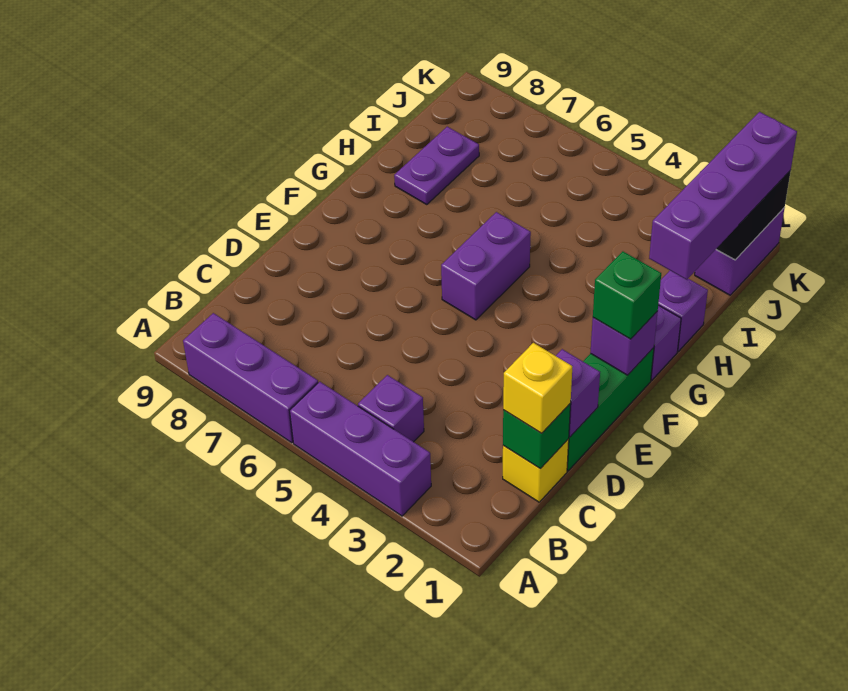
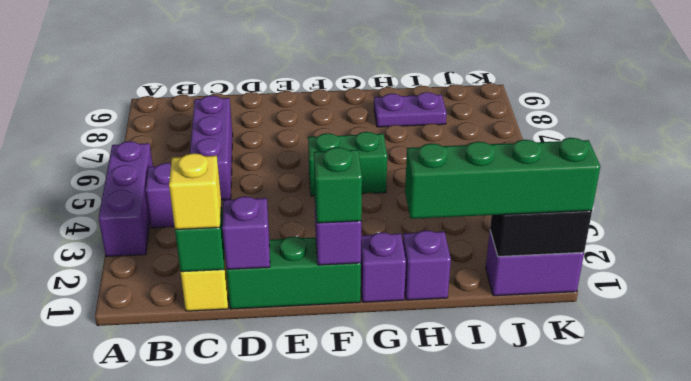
purple brick A6:A8 level 1 -> purple brick C5:C7 level 1
purple brick F5:G5 level 1 -> green brick F5:G5 level 1
purple brick H1:K1 level 3 -> green brick H1:K1 level 3

